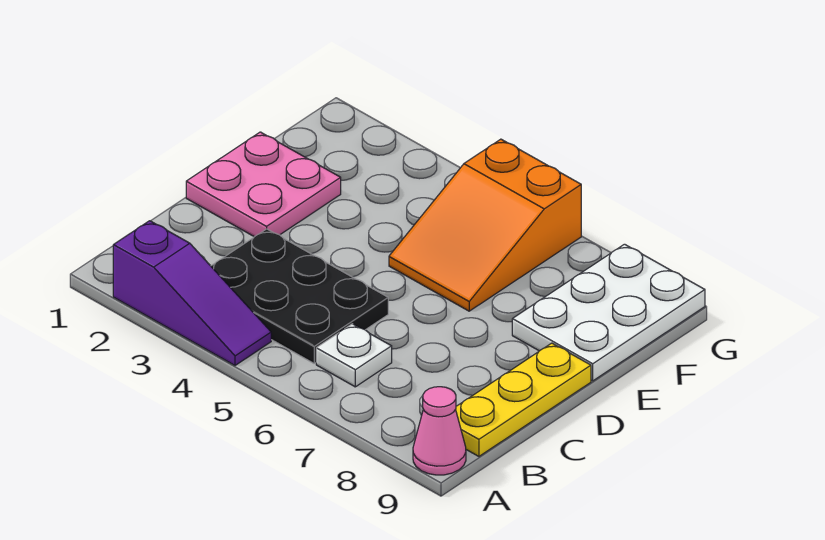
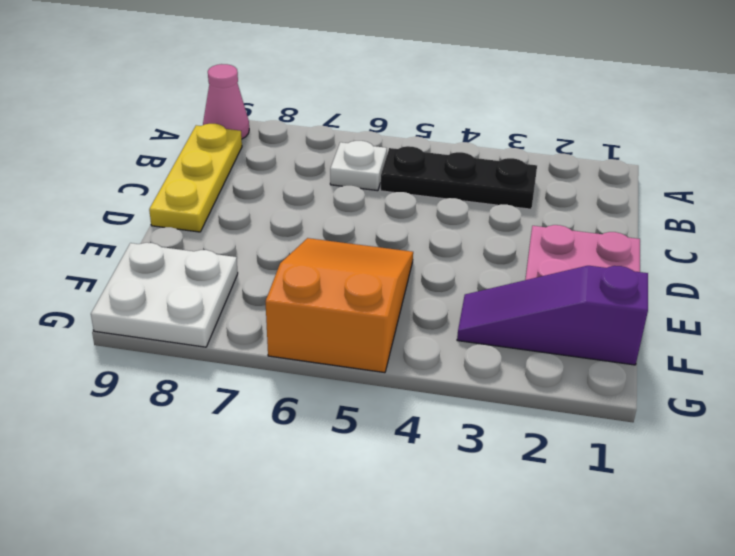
purple slope A2:A4 level 1 top 2 -> purple slope F1:F3 level 1 top 1
black plate B3:C5 level 1 -> black plate B3:B5 level 1
white plate E8:G9 level 1 -> white plate F8:G9 level 1

